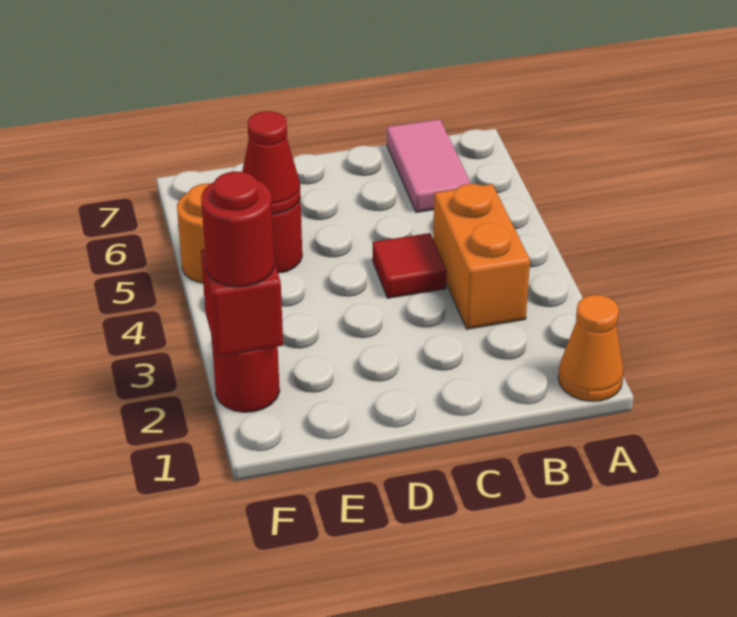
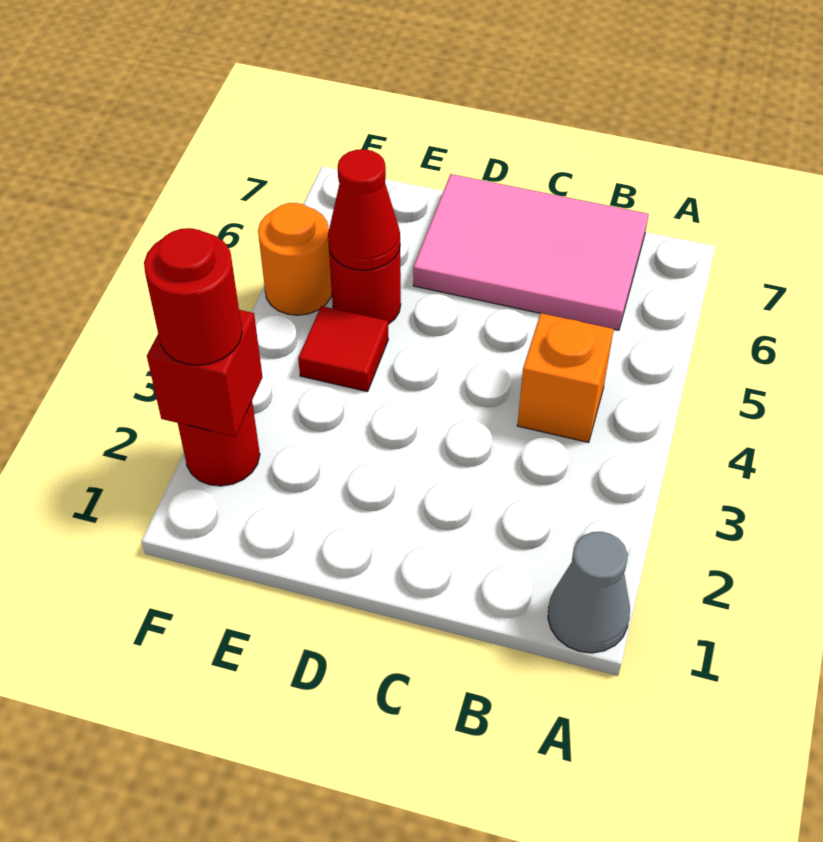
orange cone A1 level 1 -> grey cone A1 level 1
orange brick B3:B4 level 1 -> orange brick B4 level 1
pink tile B6:B7 level 1 -> pink tile B6:D7 level 1
red tile C4 level 1 -> red tile E4 level 1

